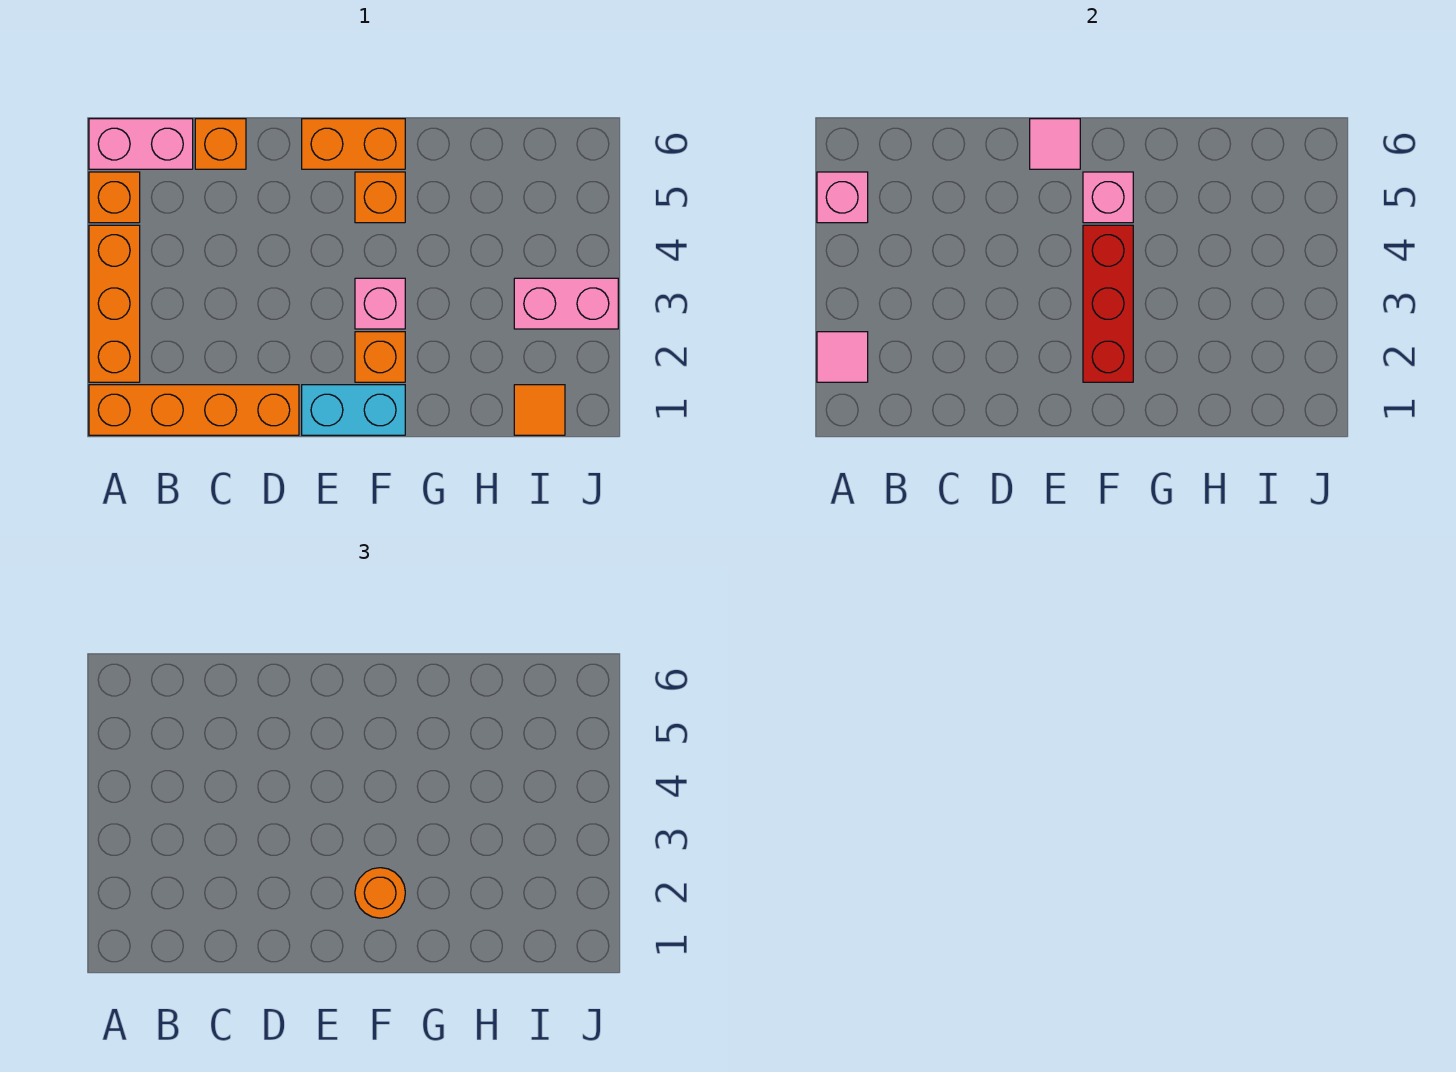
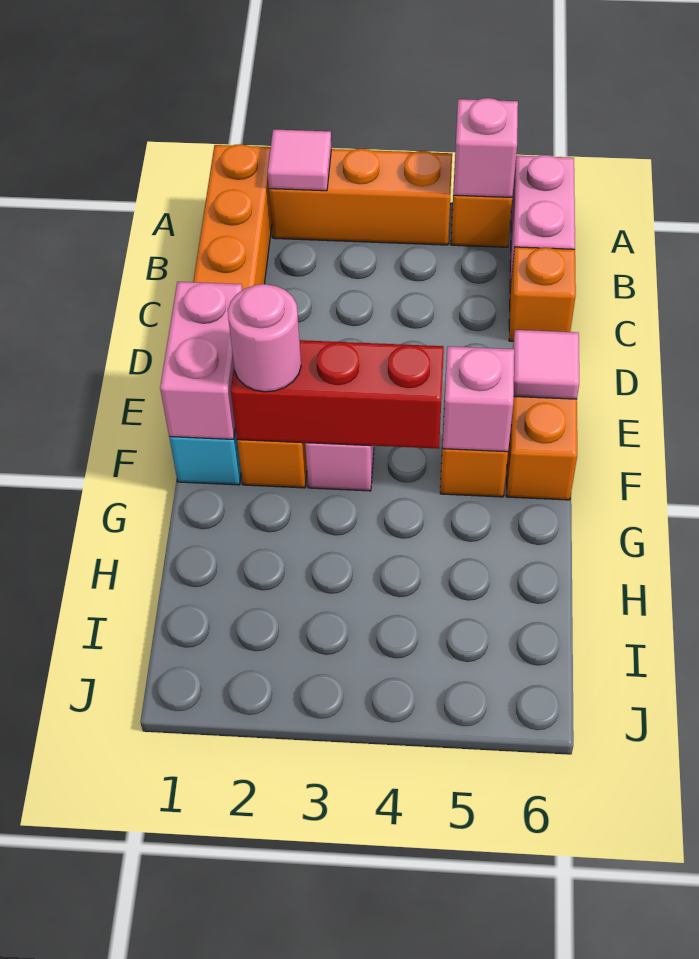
orange round brick F2 level 3 -> pink round brick F2 level 3
orange tile I1 level 1 -> none
pink brick I3:J3 level 1 -> pink brick E1:F1 level 2

